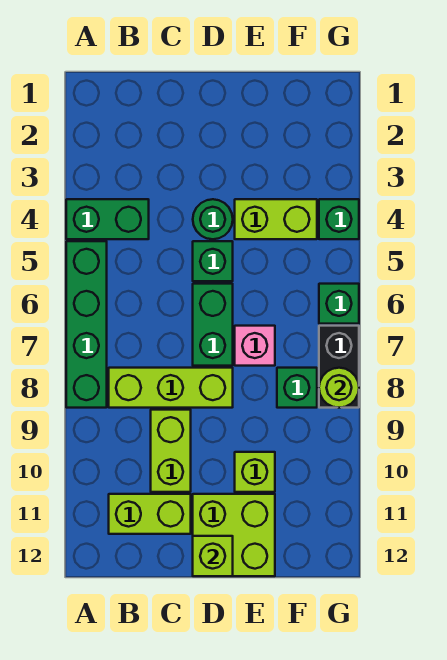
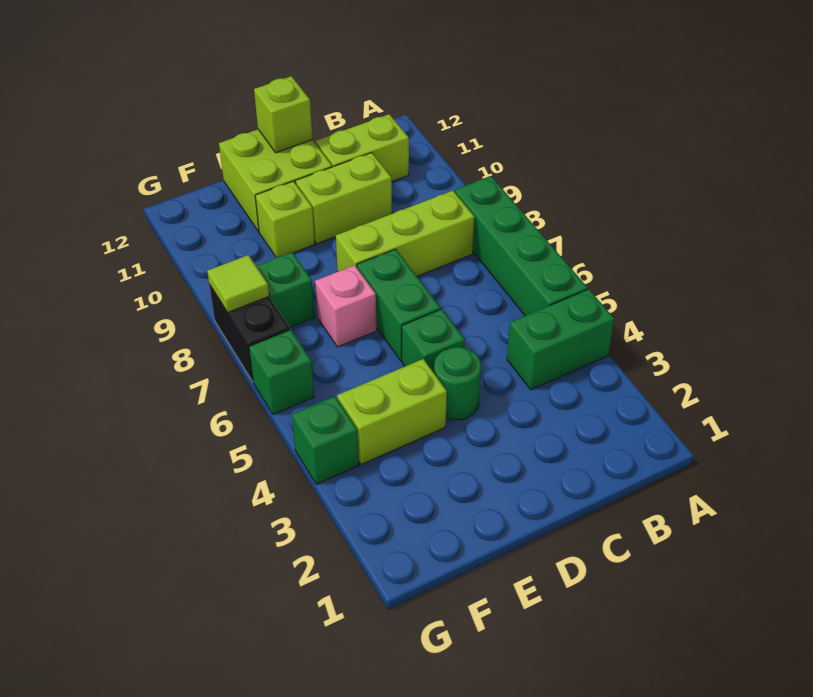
lime brick C9:C10 level 1 -> lime brick C10:D10 level 1
lime round brick G8 level 2 -> lime tile G8 level 2

